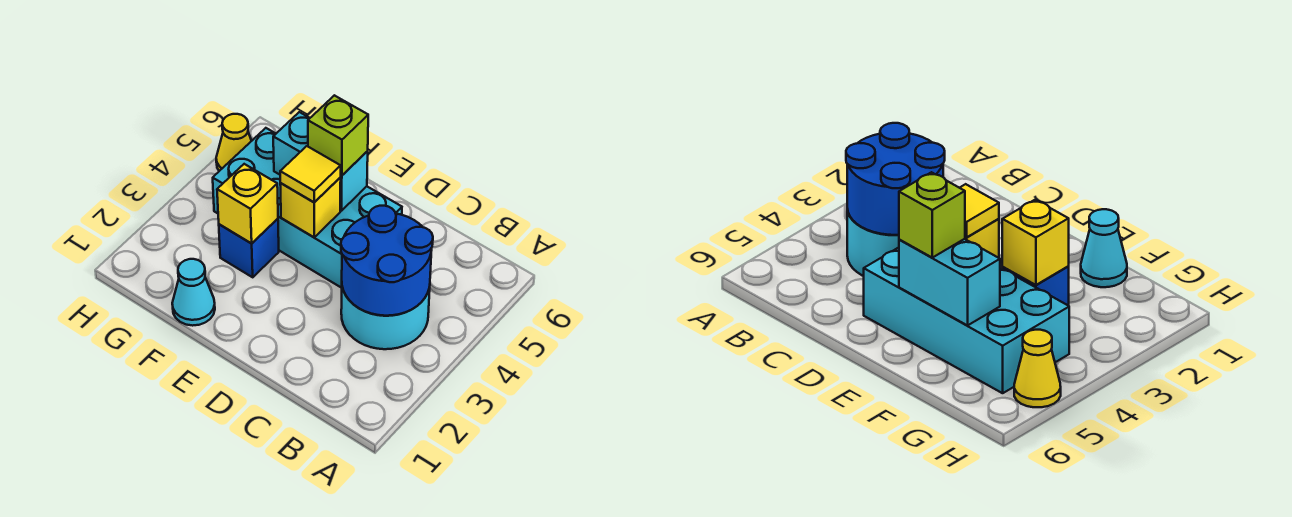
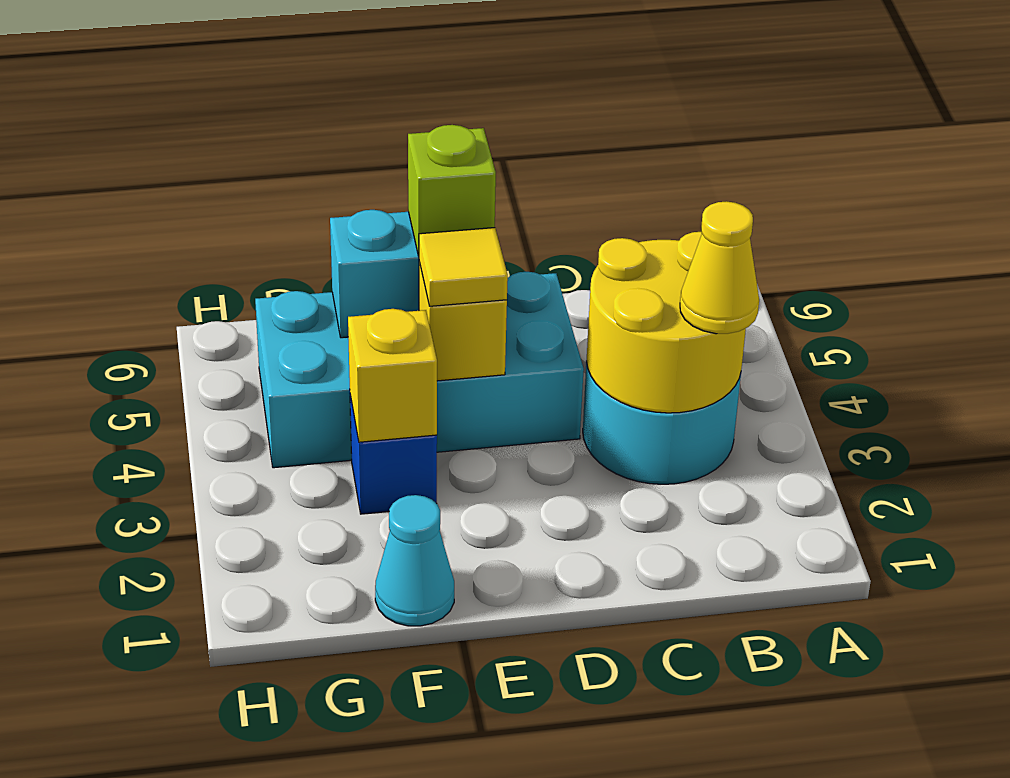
blue round brick B3:C4 level 2 -> yellow round brick B3:C4 level 2
yellow cone H5 level 1 -> yellow cone B3 level 3

